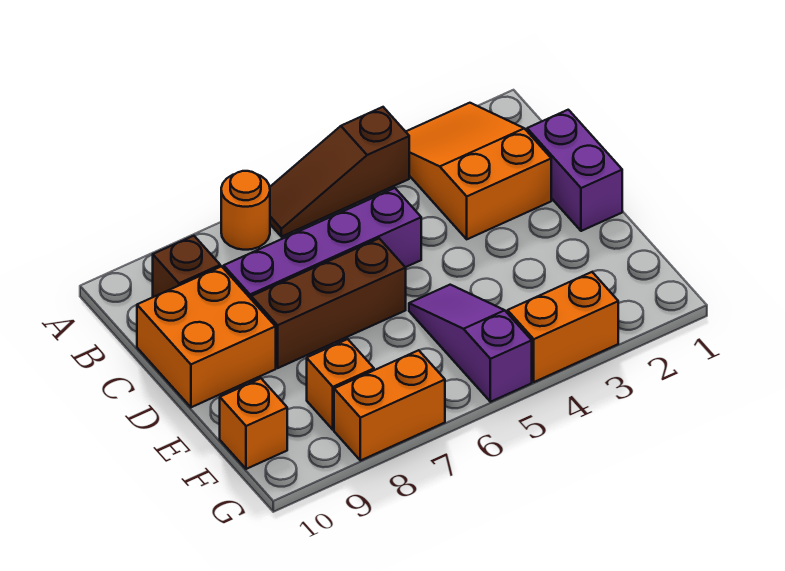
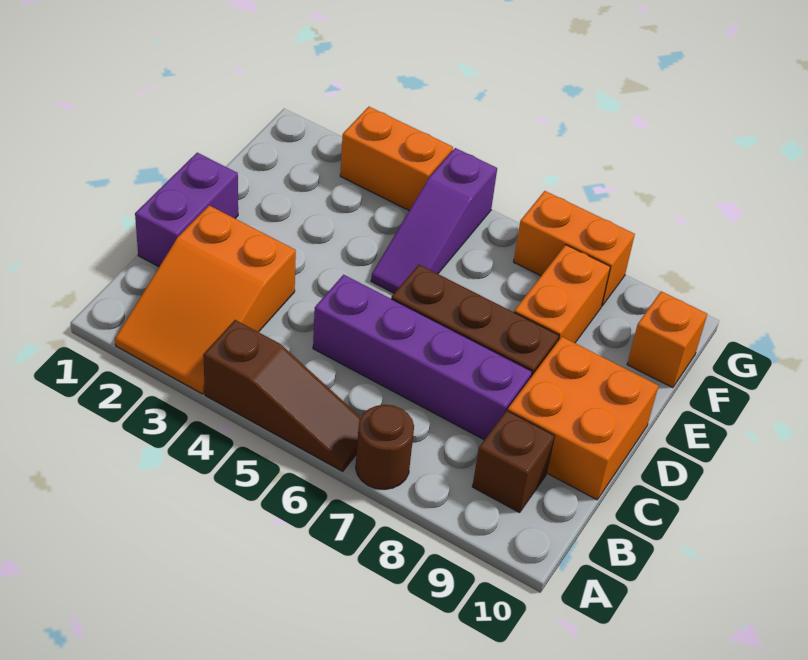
orange round brick A7 level 1 -> brown round brick A7 level 1
orange brick F8 level 1 -> orange brick E8:F8 level 1

